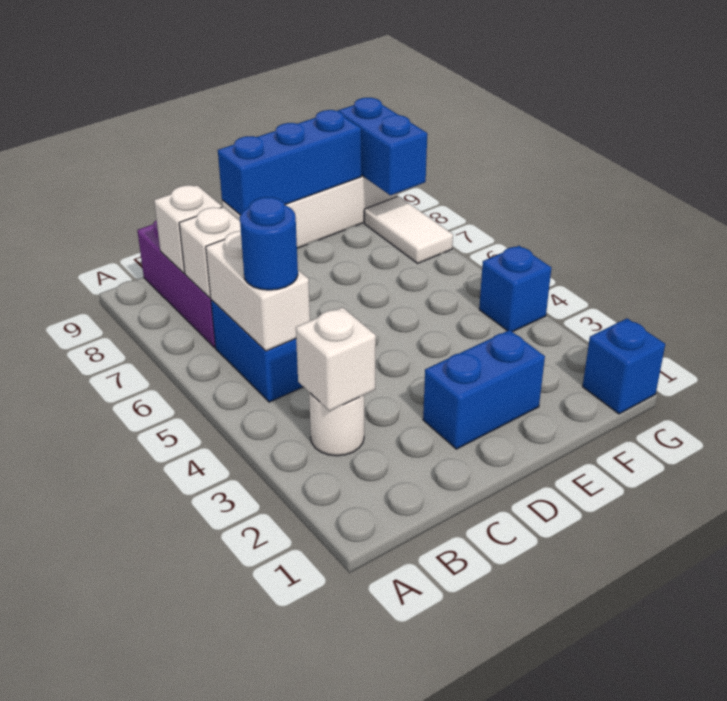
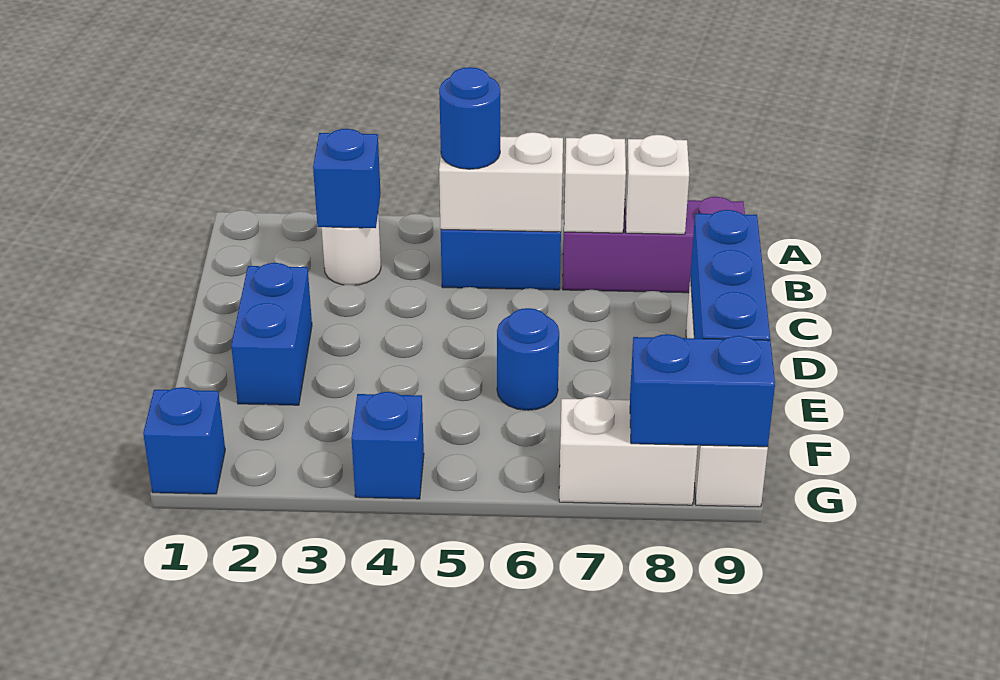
white brick B3 level 2 -> blue brick B3 level 2
none -> blue round brick E6 level 1
white tile G7:G8 level 1 -> white brick G7:G8 level 1

